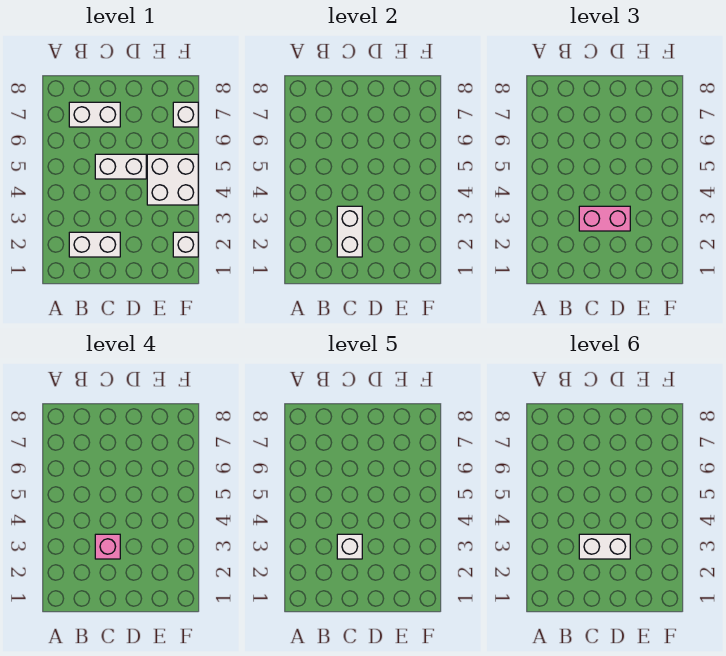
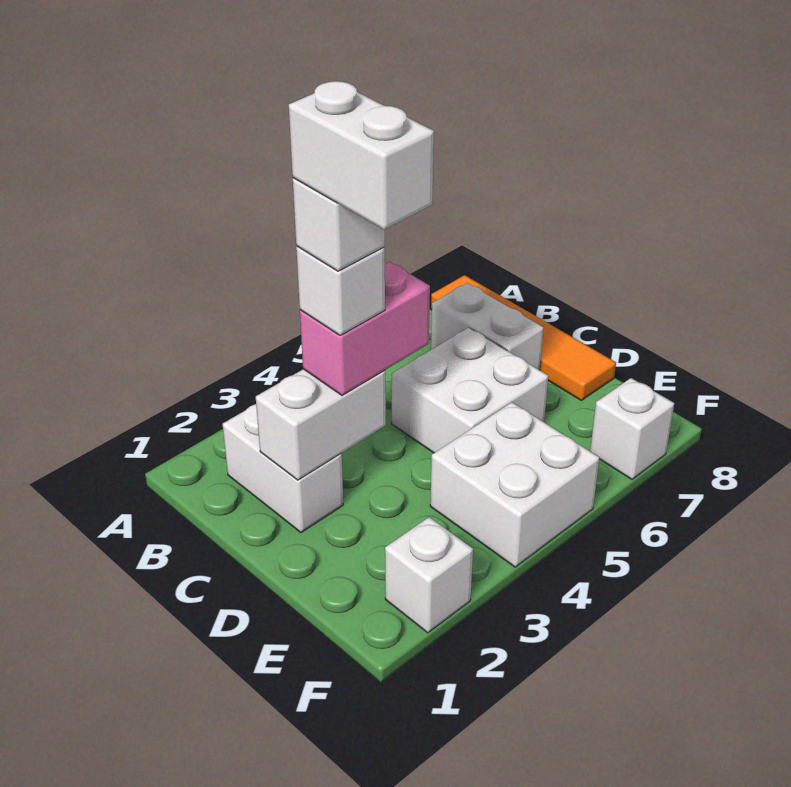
none -> orange tile A8:D8 level 1
pink brick C3:D3 level 3 -> pink brick C3:C4 level 3
pink brick C3 level 4 -> white brick C3 level 4
white brick C5:D5 level 1 -> white brick C5:D6 level 1

